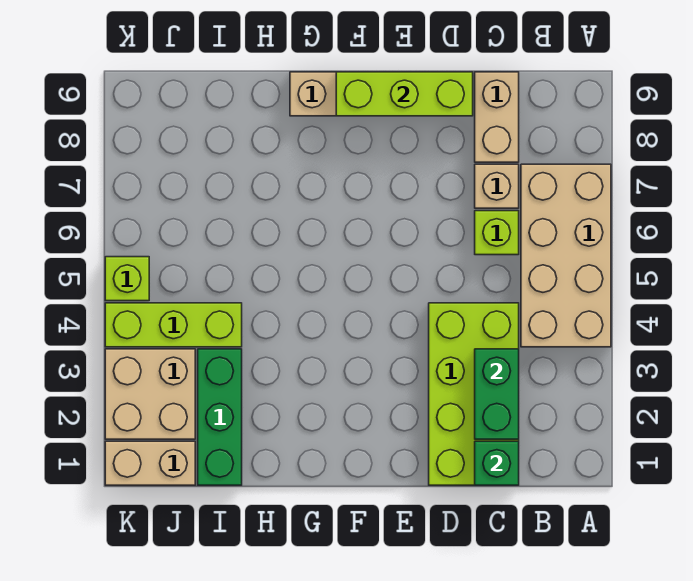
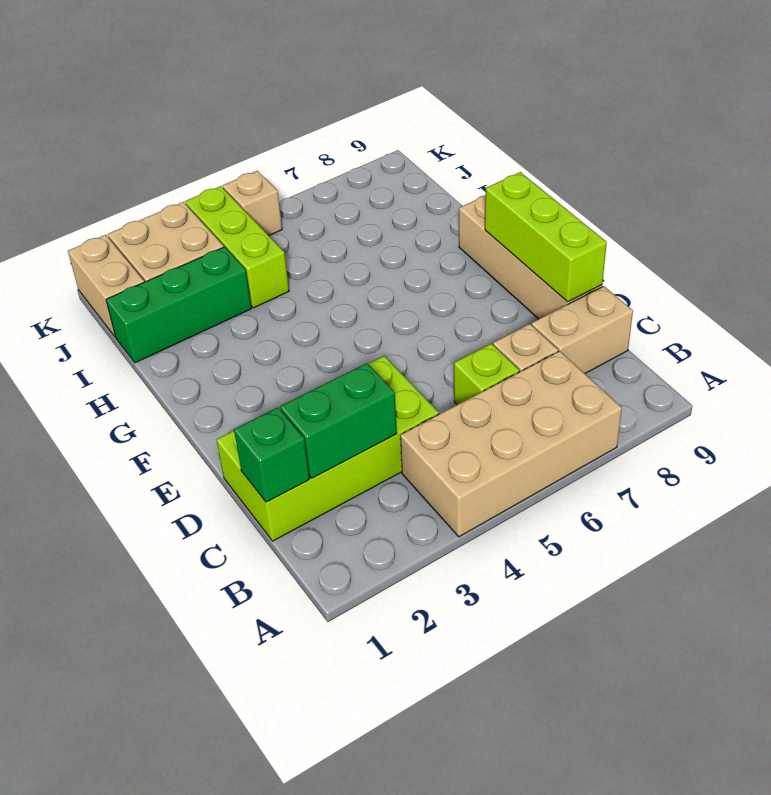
lime brick K5 level 1 -> tan brick K5 level 1

